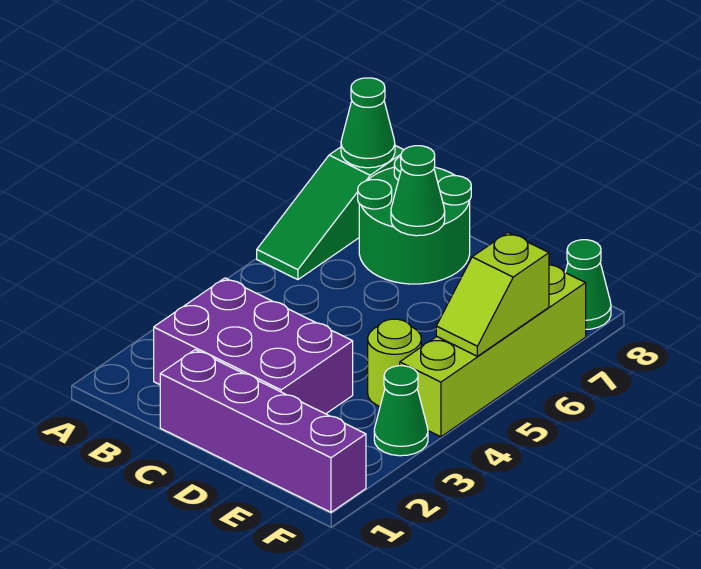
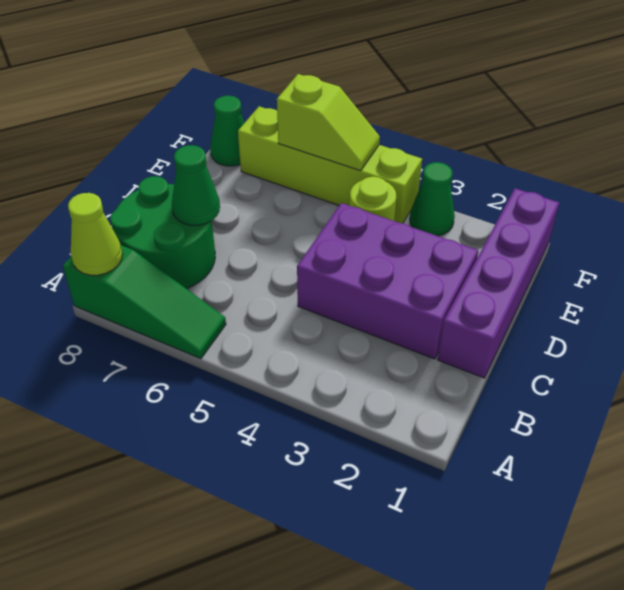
green cone A8 level 2 -> lime cone A8 level 2
purple brick B2:D3 level 1 -> purple brick C2:D4 level 1

